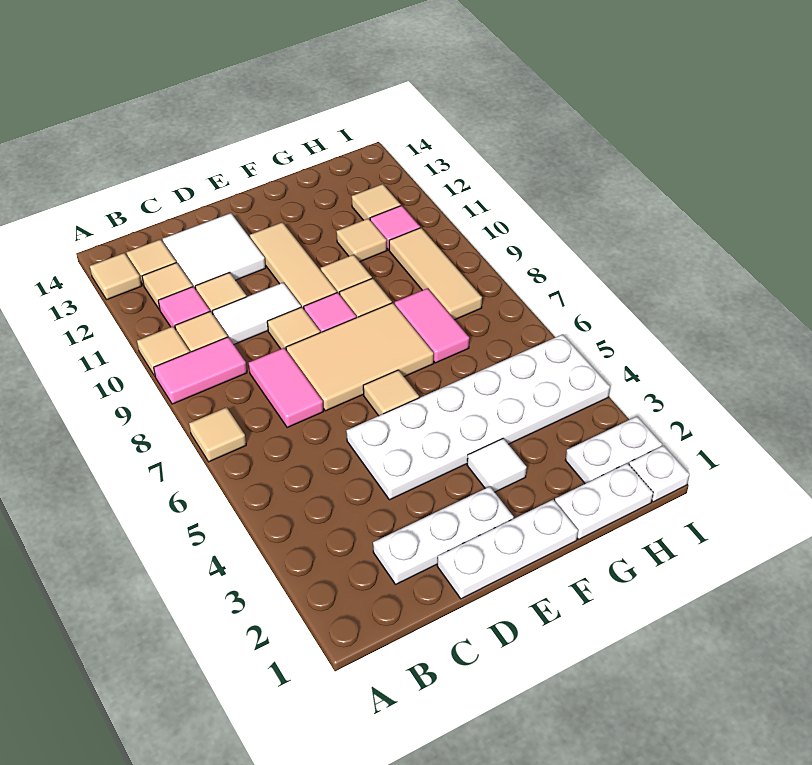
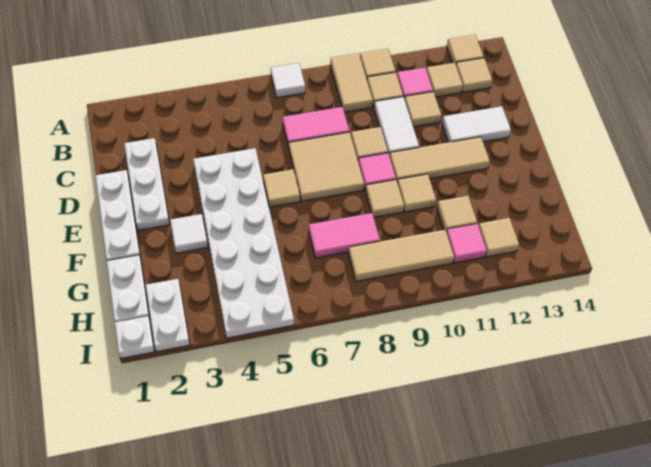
tan tile A7 level 1 -> white tile A7 level 1
pink tile A9:B9 level 1 -> tan tile A9:B9 level 1
white tile C12:D13 level 1 -> white tile D12:D13 level 1
tan tile D7:F8 level 1 -> tan tile D7:E8 level 1

